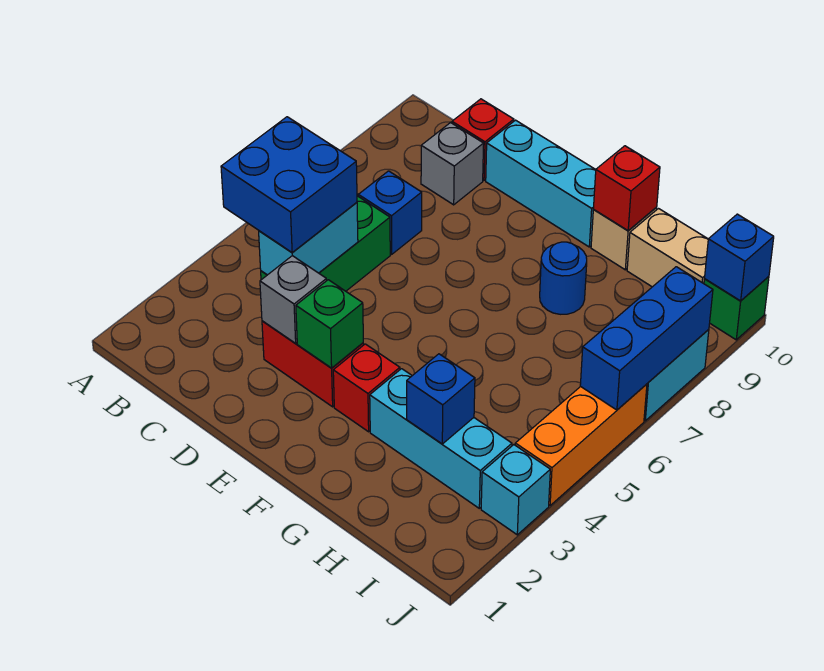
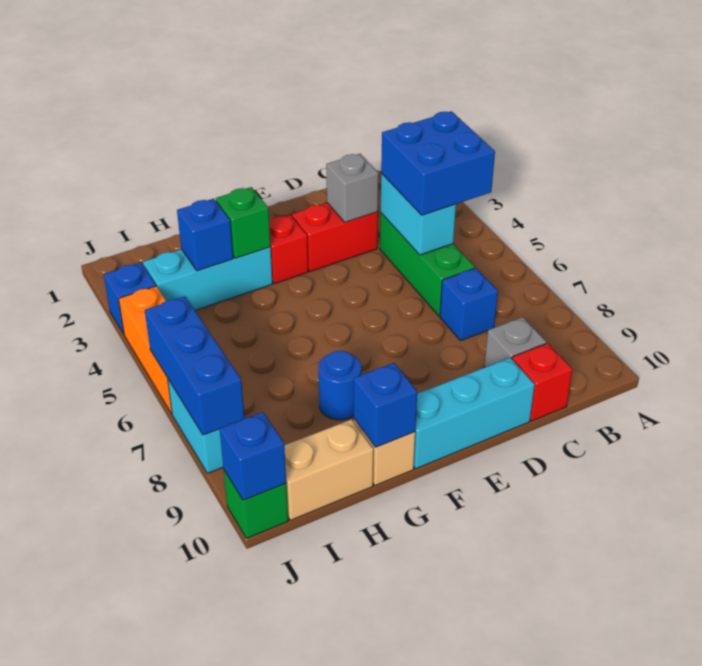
green brick E3 level 2 -> green brick G3 level 2
red brick G10 level 2 -> blue brick G10 level 2
cyan brick J3 level 1 -> blue brick J3 level 1

